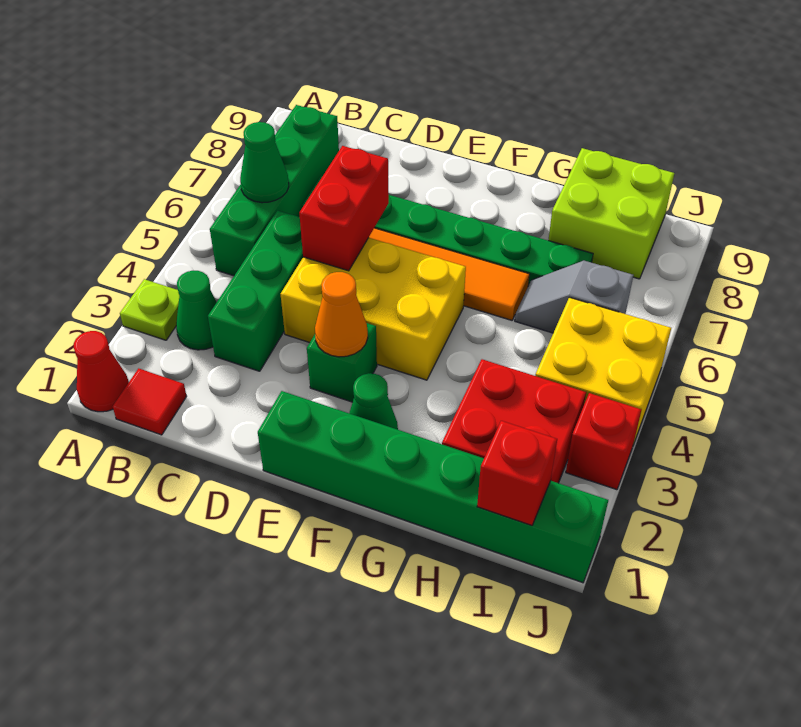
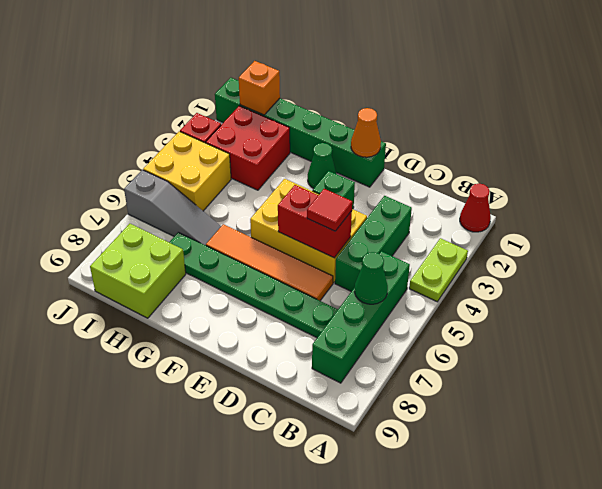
lime plate A3 level 1 -> lime plate A3:A4 level 1
red tile B1 level 1 -> red tile D5 level 3
green cone B3 level 1 -> none
red brick D5:D6 level 2 -> red brick D5:E5 level 2
orange cone E3 level 2 -> orange cone E1 level 2
grey slope H6:I6 level 1 top I -> grey slope H6:J6 level 1 top J
red brick I1 level 2 -> orange brick I1 level 2

